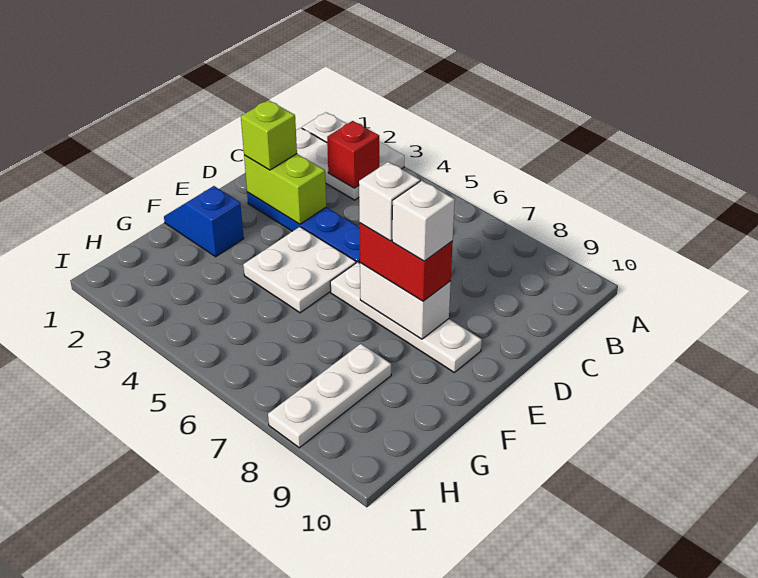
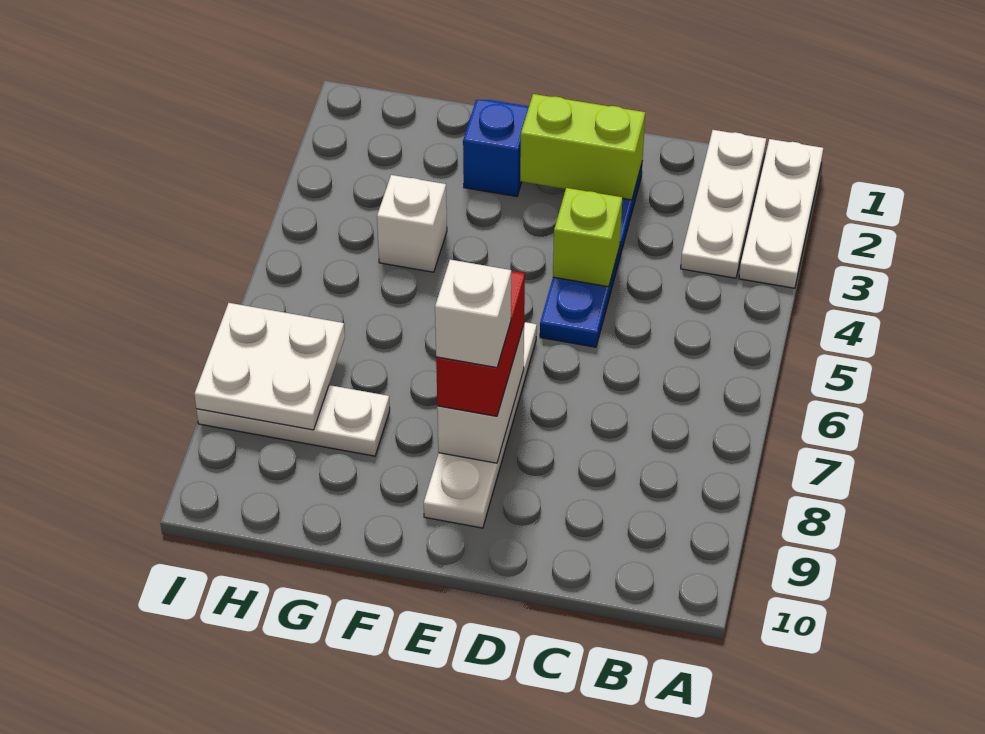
red brick B3 level 2 -> none
lime brick D2:D3 level 2 -> lime brick D2:E2 level 2
lime brick D2 level 3 -> lime brick D4 level 2
white plate E4:F5 level 1 -> white plate H7:I8 level 2
white brick E7 level 4 -> white brick G4 level 1

